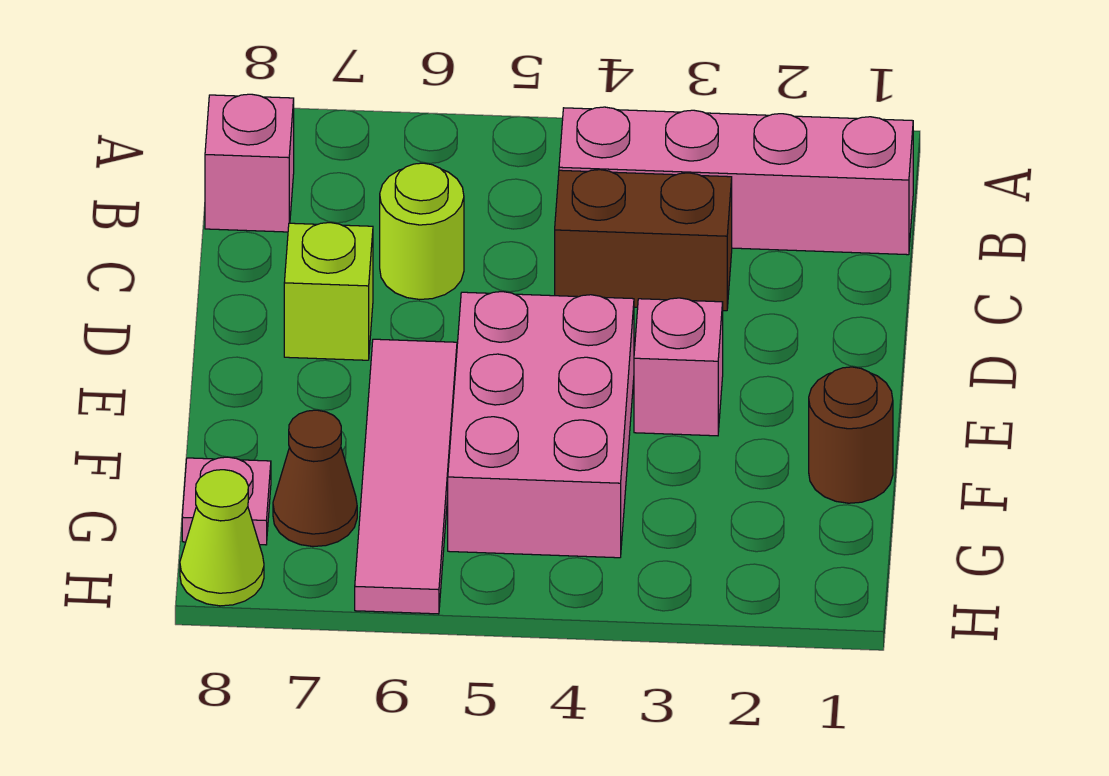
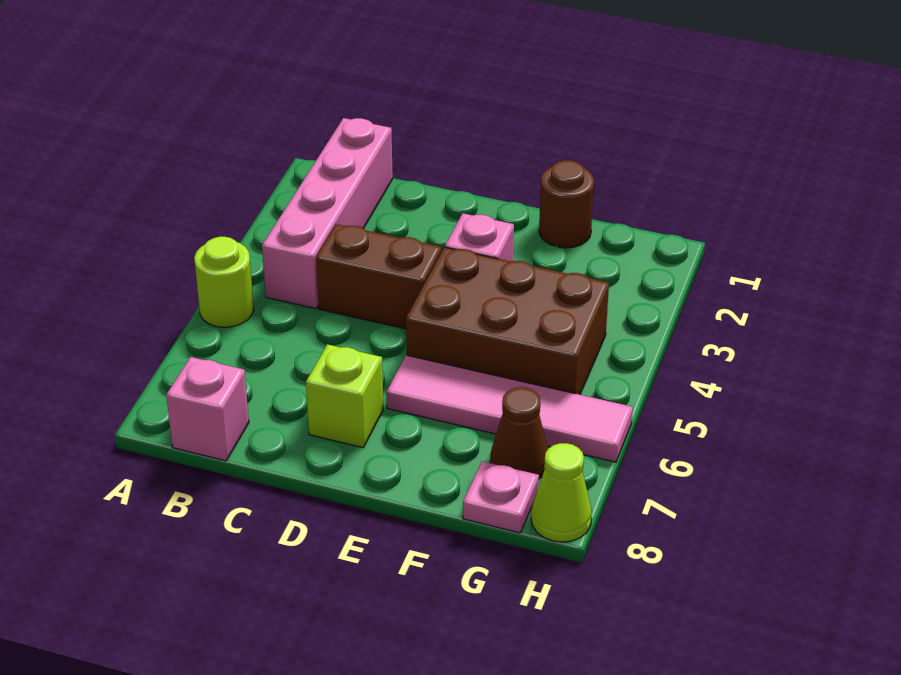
brown brick C3:C4 level 1 -> brown brick C4:D4 level 1
lime round brick C6 level 1 -> lime round brick A5 level 1
pink brick E4:G5 level 1 -> brown brick E4:G5 level 1

